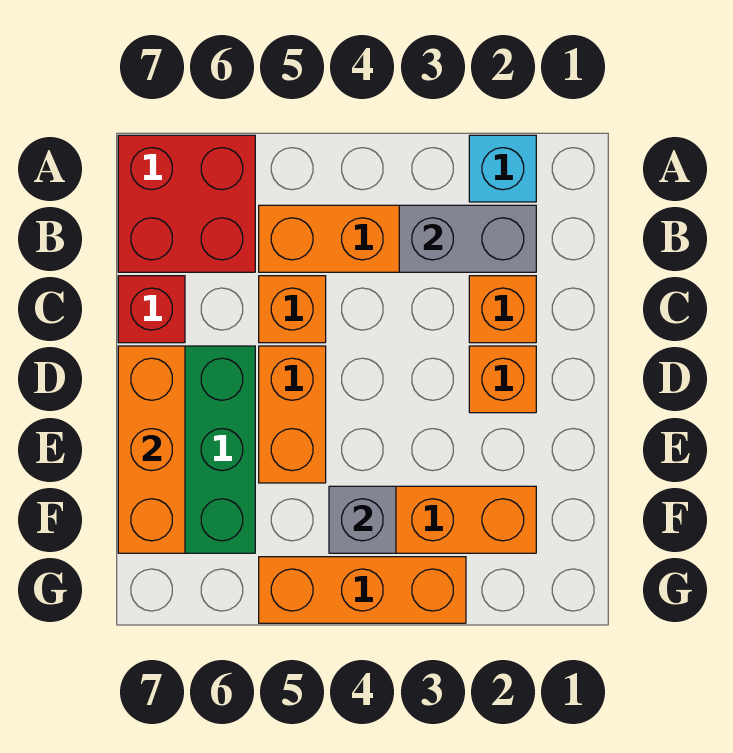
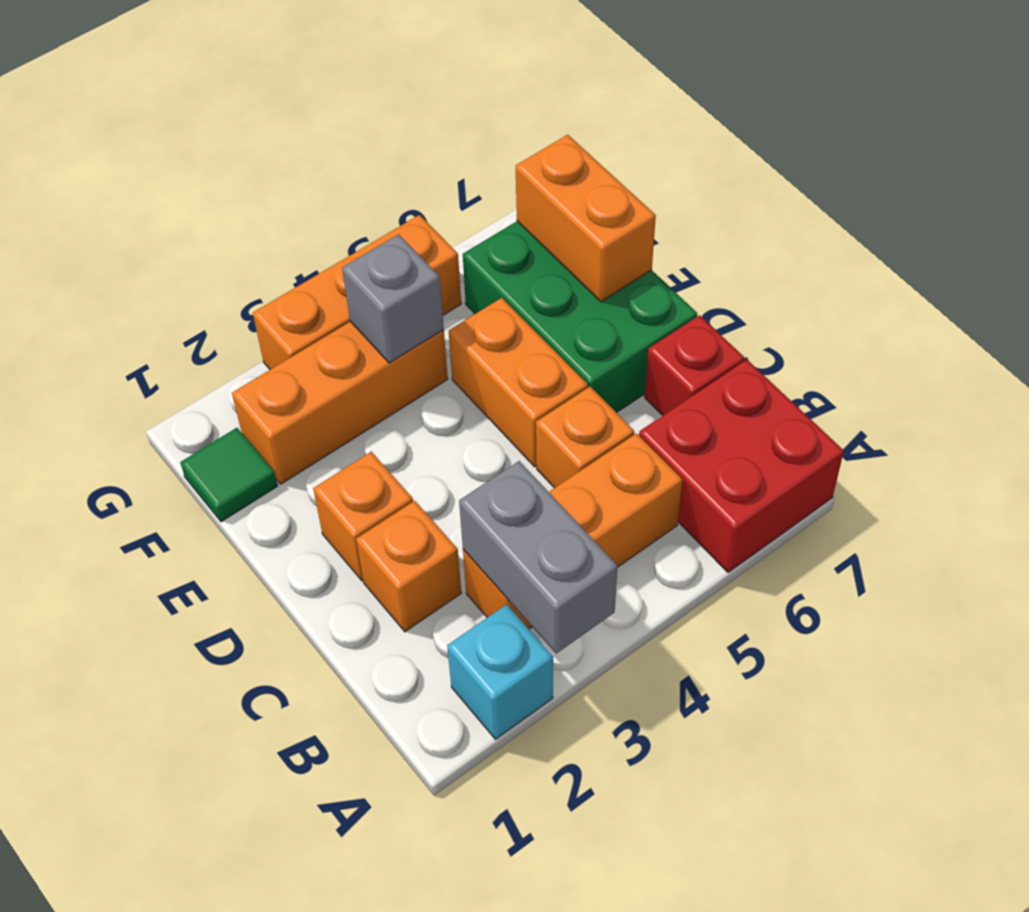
grey brick B2:B3 level 2 -> grey brick A3:B3 level 2
orange brick D7:F7 level 2 -> orange brick E7:F7 level 2
none -> green tile F1 level 1

